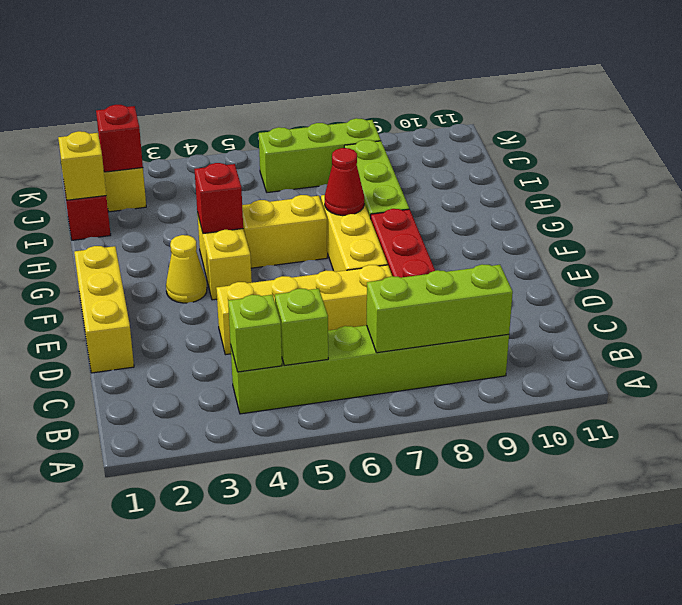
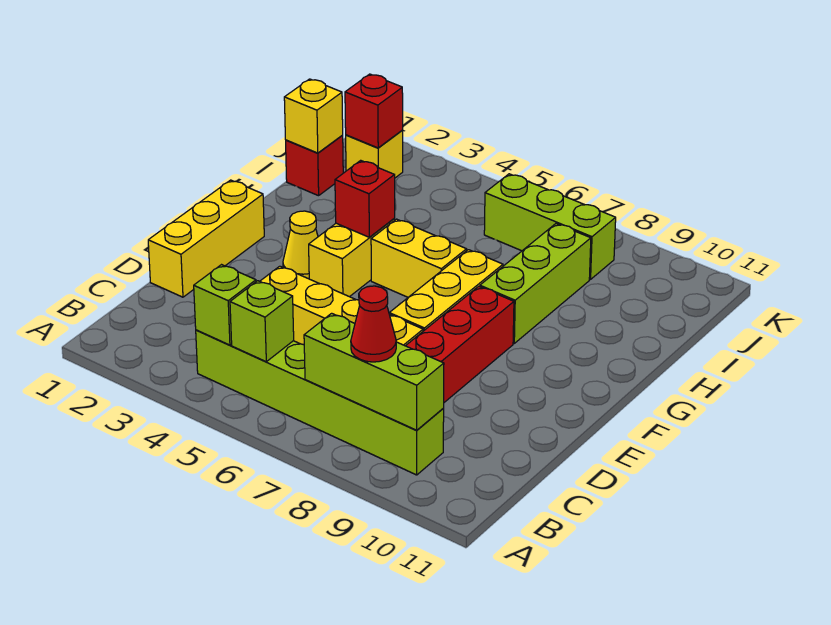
red cone G7 level 2 -> red cone B8 level 3

